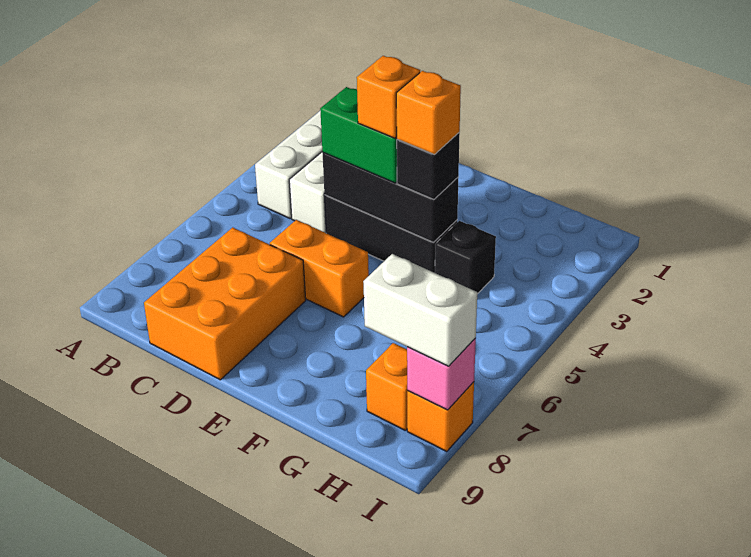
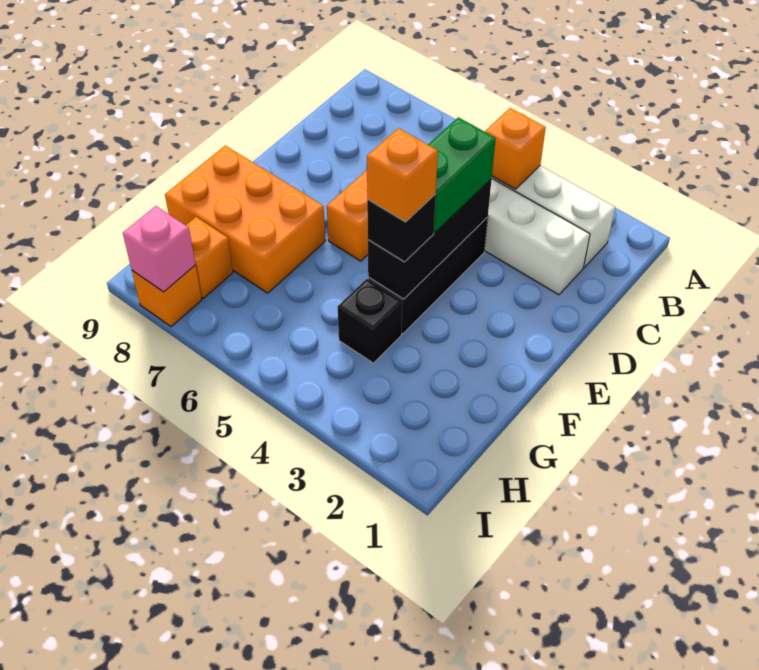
orange brick C7:D9 level 1 -> orange brick F7:G9 level 1
orange brick E4 level 4 -> orange brick B4 level 2
white brick H8:I8 level 3 -> none

